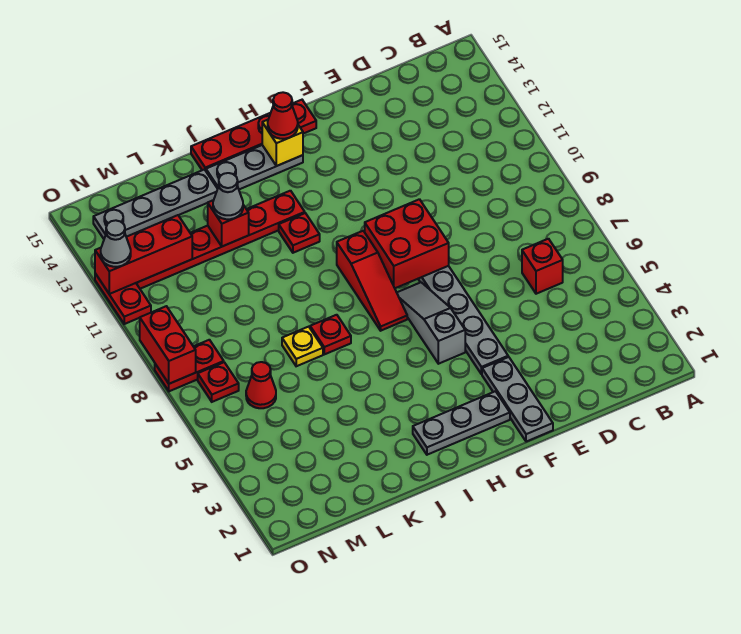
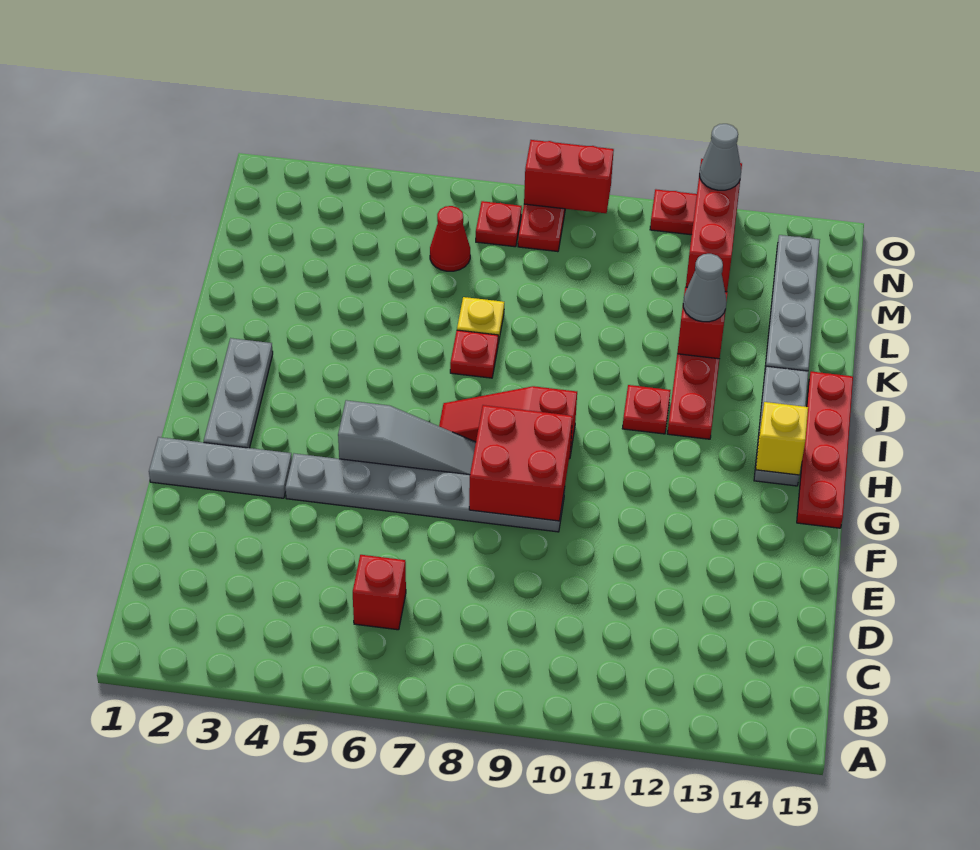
red cone H14 level 3 -> none

